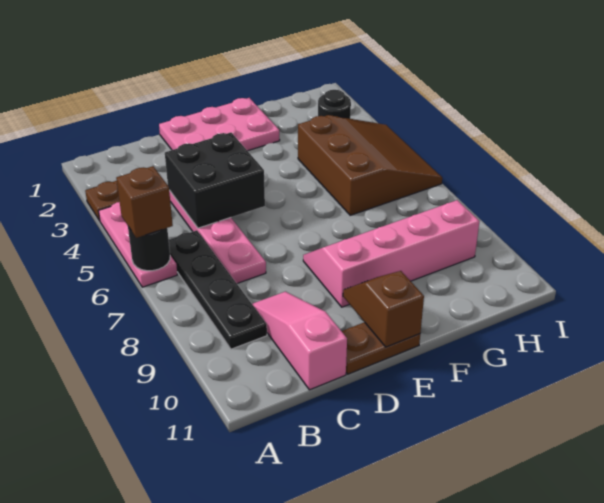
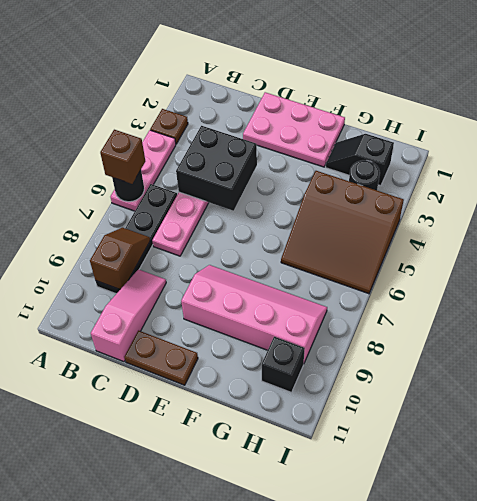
brown slope E10:E11 level 2 top 11 -> brown slope B8:B9 level 2 top 9
none -> black slope G2:H2 level 1 top H
brown slope G4:I6 level 1 top G -> brown slope G4:I6 level 1 top 4
none -> black brick H10 level 1

